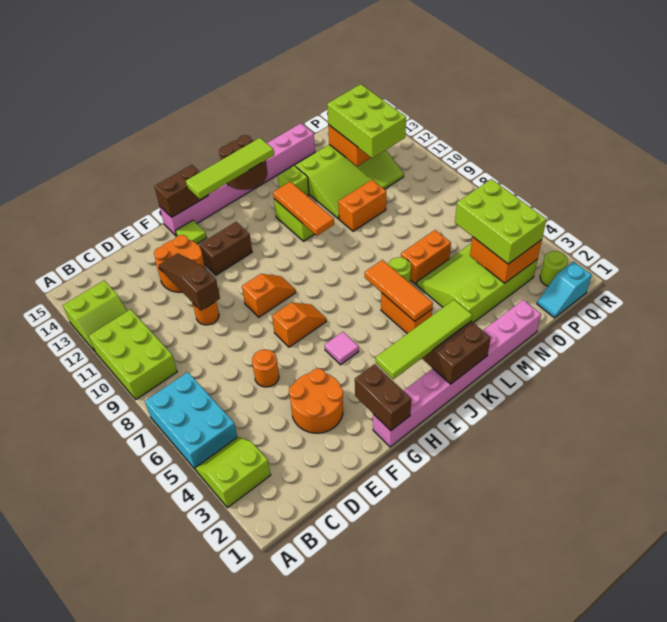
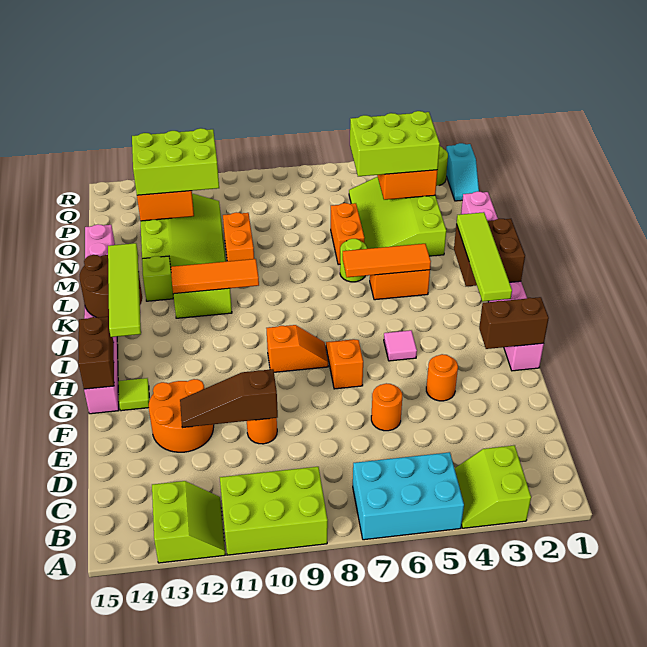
orange round brick E3:F4 level 1 -> orange round brick F4 level 1
orange slope G9:H9 level 1 top G -> orange slope H8:H9 level 1 top 9
brown brick G12:H12 level 1 -> none

